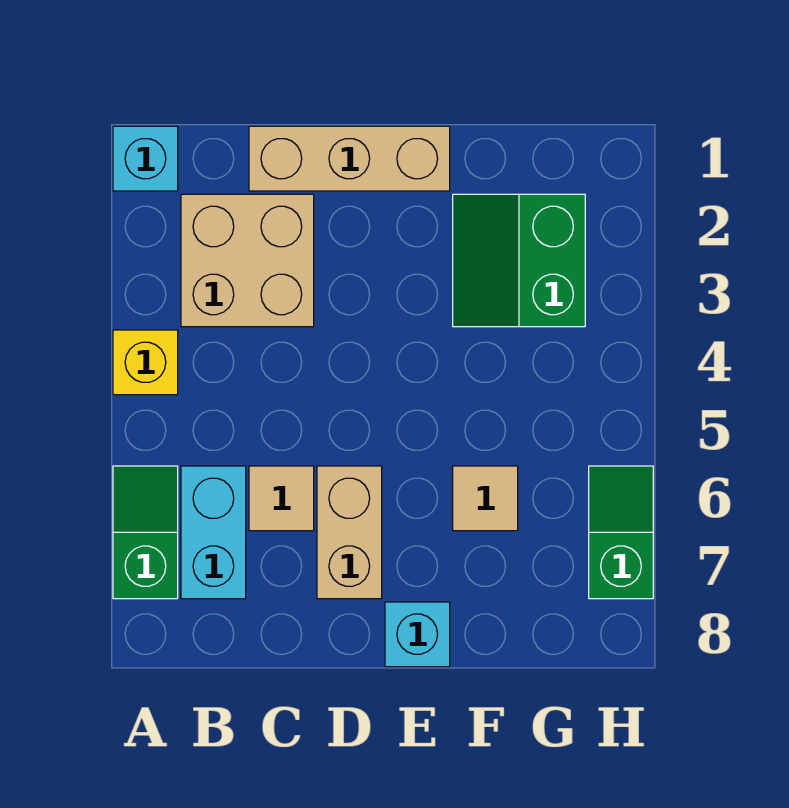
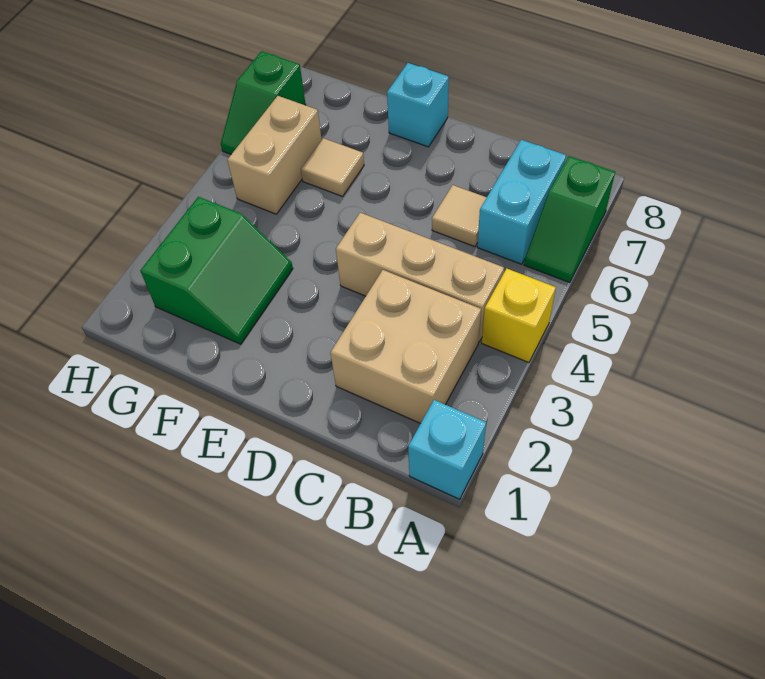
tan brick C1:E1 level 1 -> tan brick B4:D4 level 1
tan brick D6:D7 level 1 -> tan brick G5:G6 level 1

